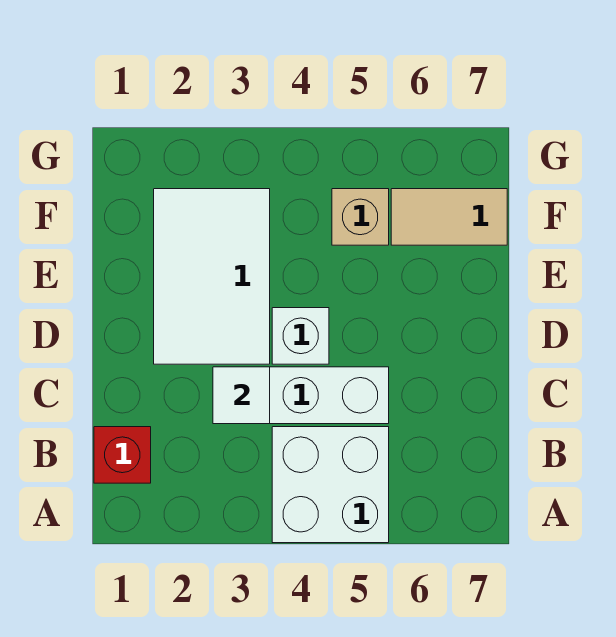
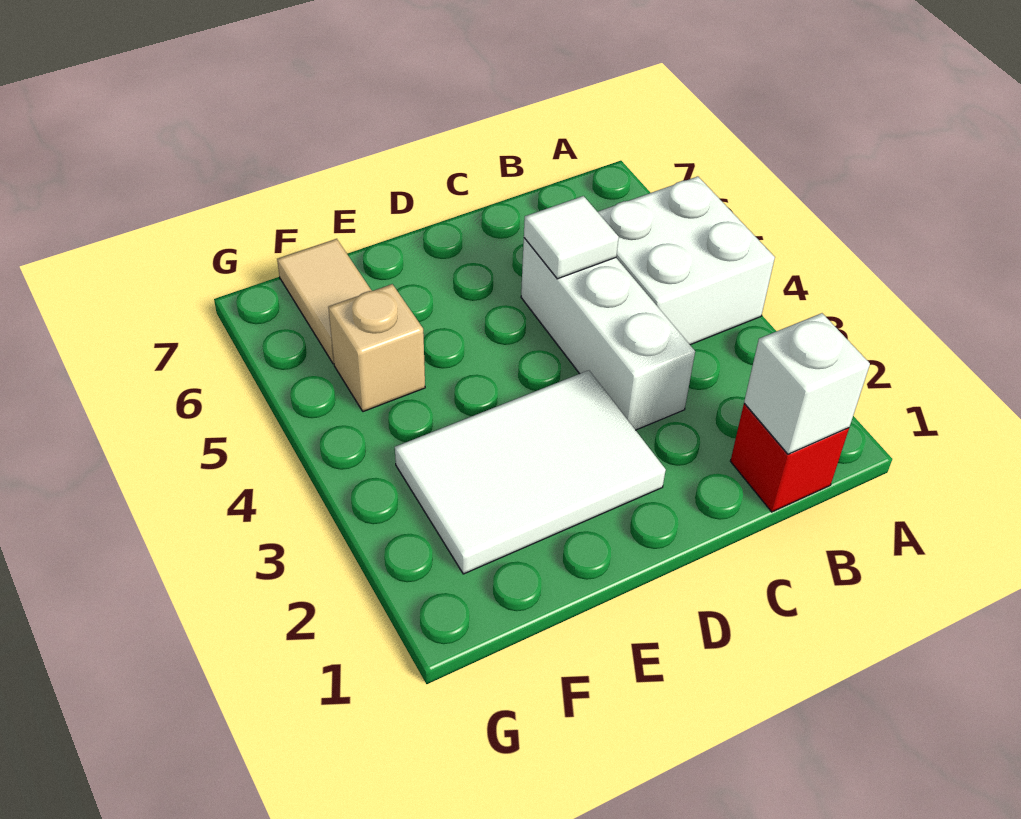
white tile C3 level 2 -> white tile C5 level 2
white brick D4 level 1 -> white brick B1 level 2

